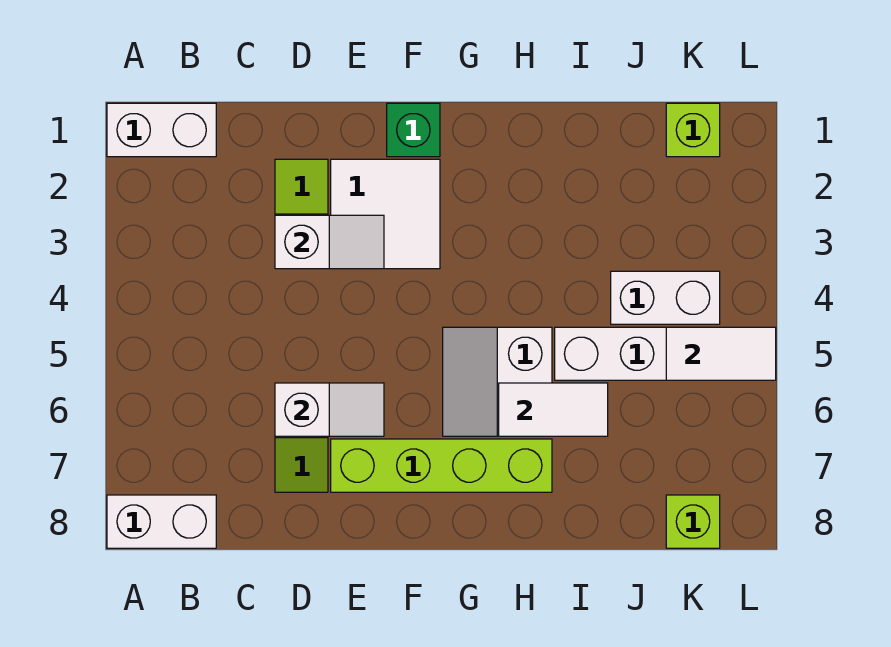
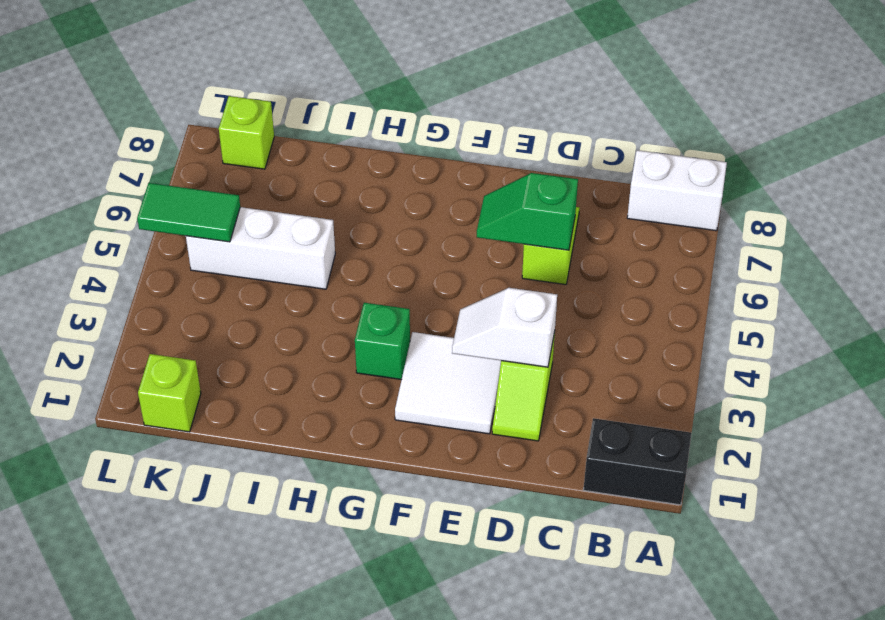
white brick A1:B1 level 1 -> black brick A1:B1 level 1
white slope D6:E6 level 2 top D -> green slope D6:E6 level 2 top D
lime brick E7:H7 level 1 -> none
green brick F1 level 1 -> green brick G3 level 1
white slope G5:H6 level 1 top H -> none
white tile H6:I6 level 2 -> none
white brick J4:K4 level 1 -> none
white tile K5:L5 level 2 -> green tile K5:L5 level 2

